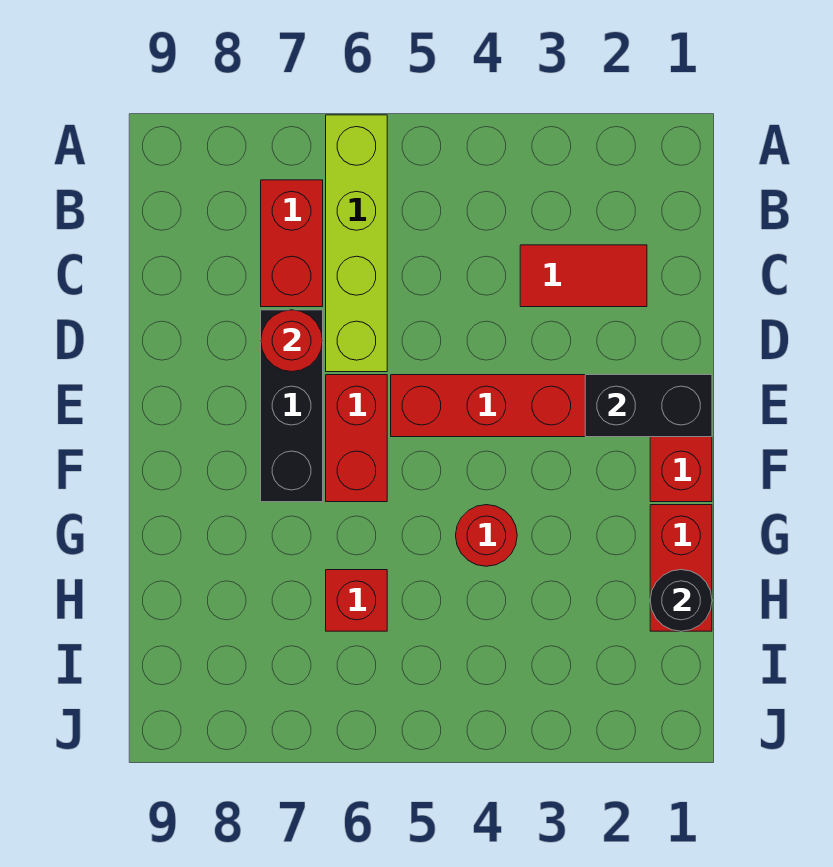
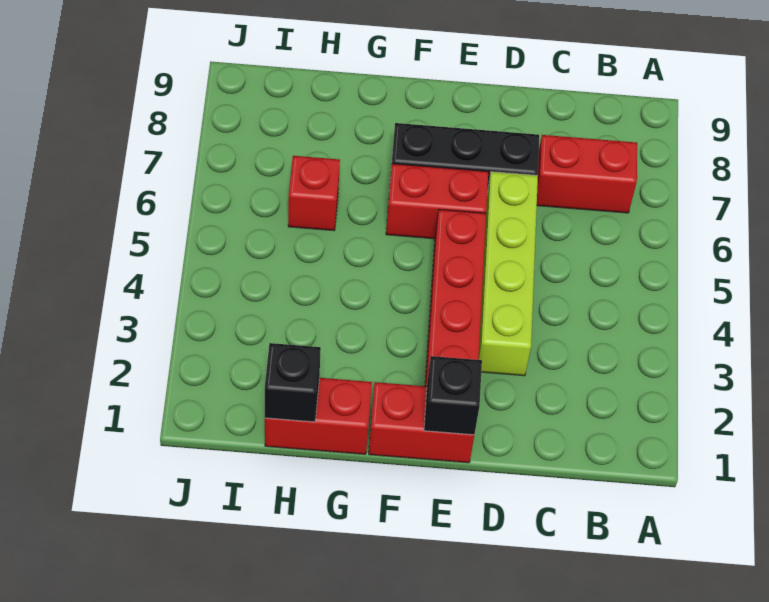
lime brick A6:D6 level 1 -> lime brick D3:D6 level 1
red tile C2:C3 level 1 -> none
red round brick D7 level 2 -> none
black brick E1:E2 level 2 -> black brick E1 level 2
red round brick G4 level 1 -> none
black round brick H1 level 2 -> black brick H1 level 2

